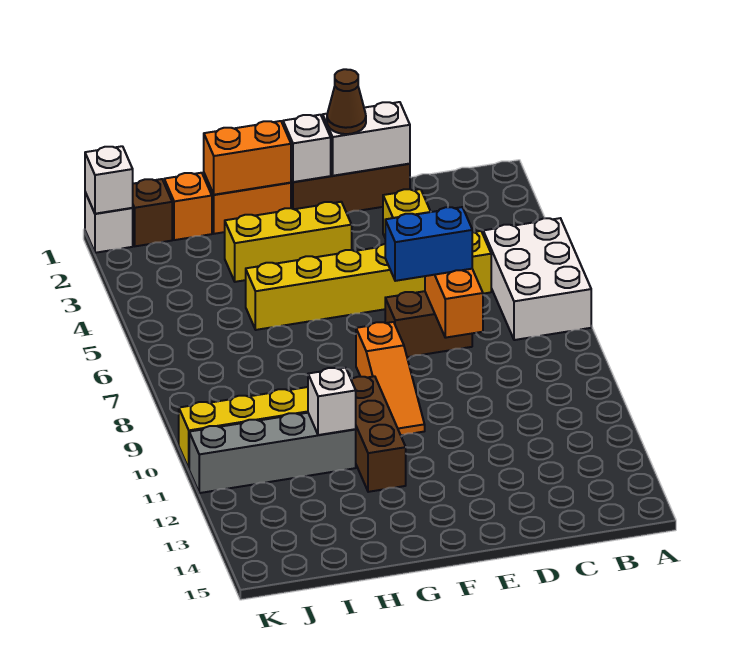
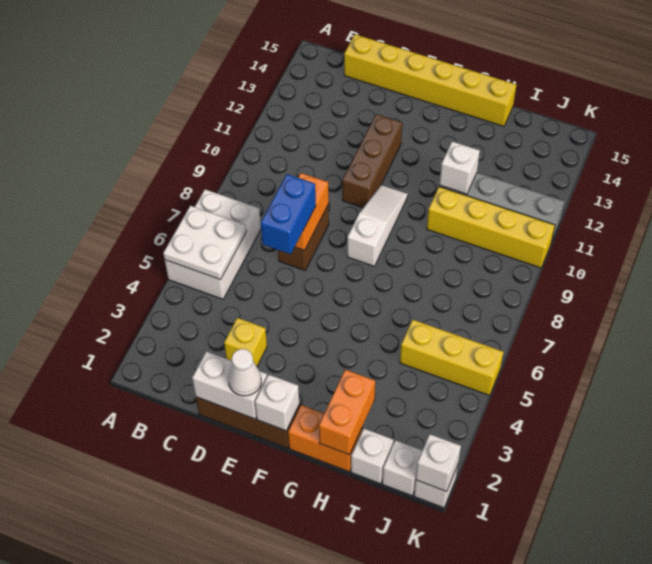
none -> white plate A5:B6 level 2
yellow brick C5:H5 level 1 -> yellow brick C15:H15 level 1
brown brick D7:E7 level 1 -> brown brick D7:D8 level 1
blue brick D7:E7 level 3 -> blue brick D6:D7 level 3
brown cone E1 level 3 -> white cone E1 level 3
yellow brick F3:H3 level 1 -> yellow brick I5:K5 level 1
orange slope F8:F10 level 1 top 8 -> white slope F8:F10 level 1 top 8
orange brick G1:H1 level 2 -> orange brick H1:H2 level 2
brown brick G10:G12 level 1 -> brown brick E10:E12 level 1
orange brick I1 level 1 -> white brick I1 level 1
brown brick J1 level 1 -> white brick J1 level 1

